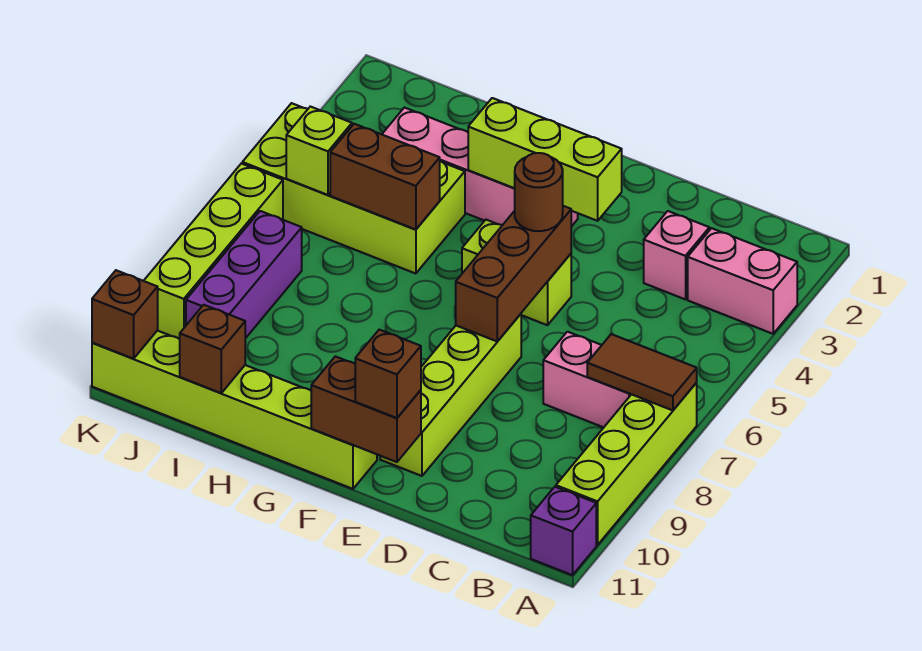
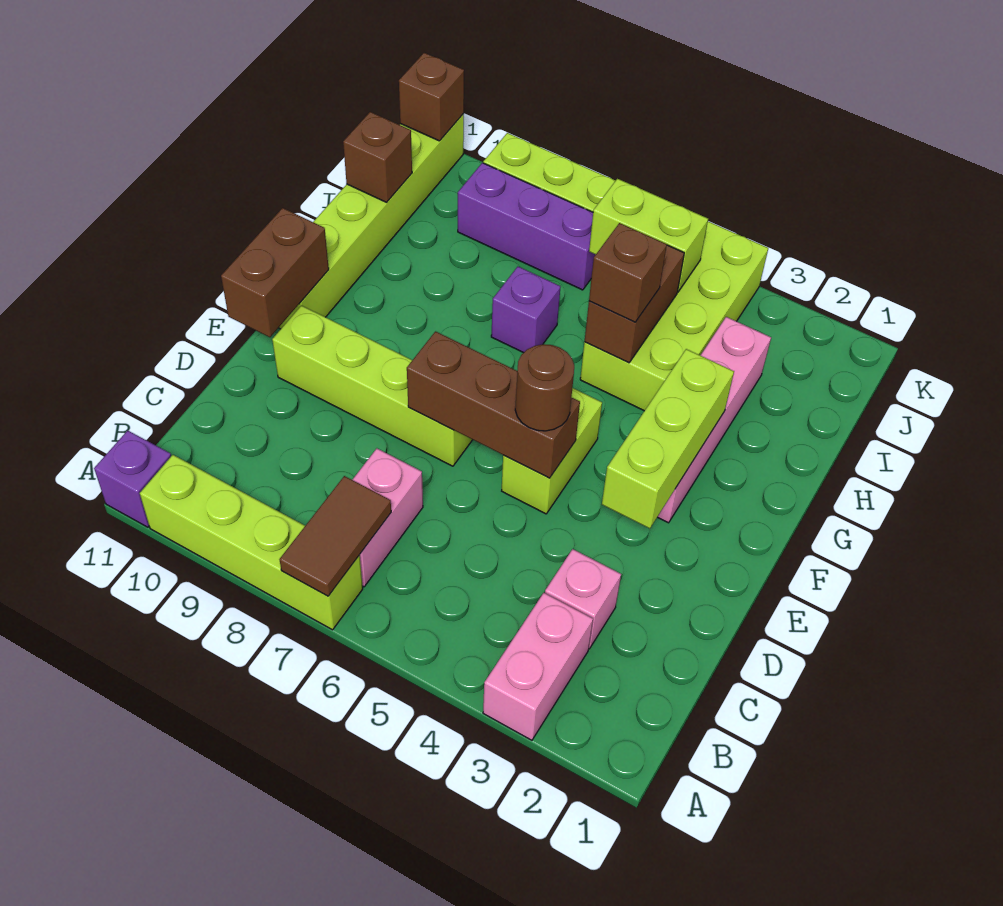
brown brick E11 level 3 -> brown brick H5 level 3
none -> purple brick H7 level 1
lime brick J5 level 2 -> lime brick J5:J6 level 2

